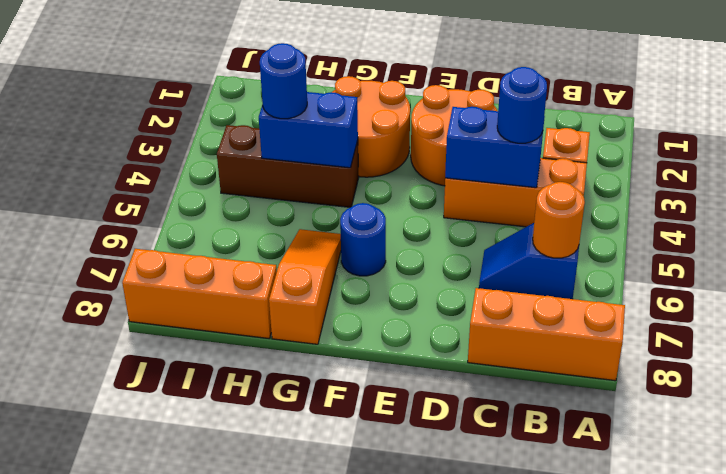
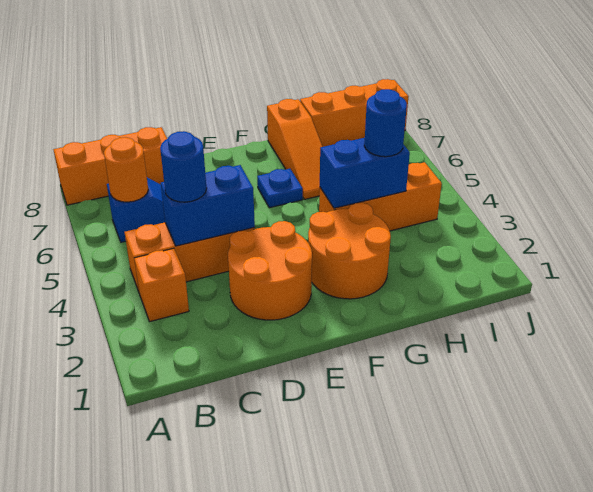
blue round brick F6 level 1 -> blue plate F6 level 1
brown brick G4:I4 level 1 -> orange brick G4:I4 level 1

